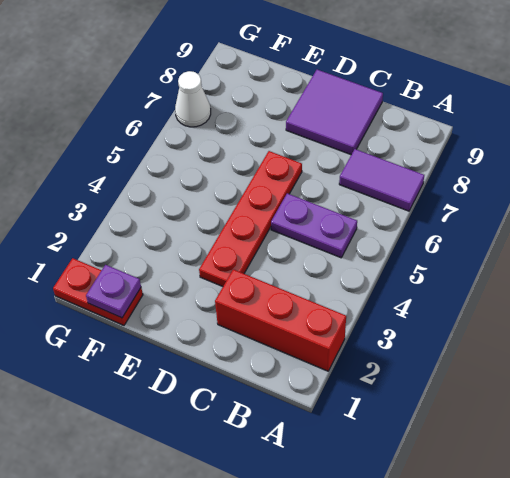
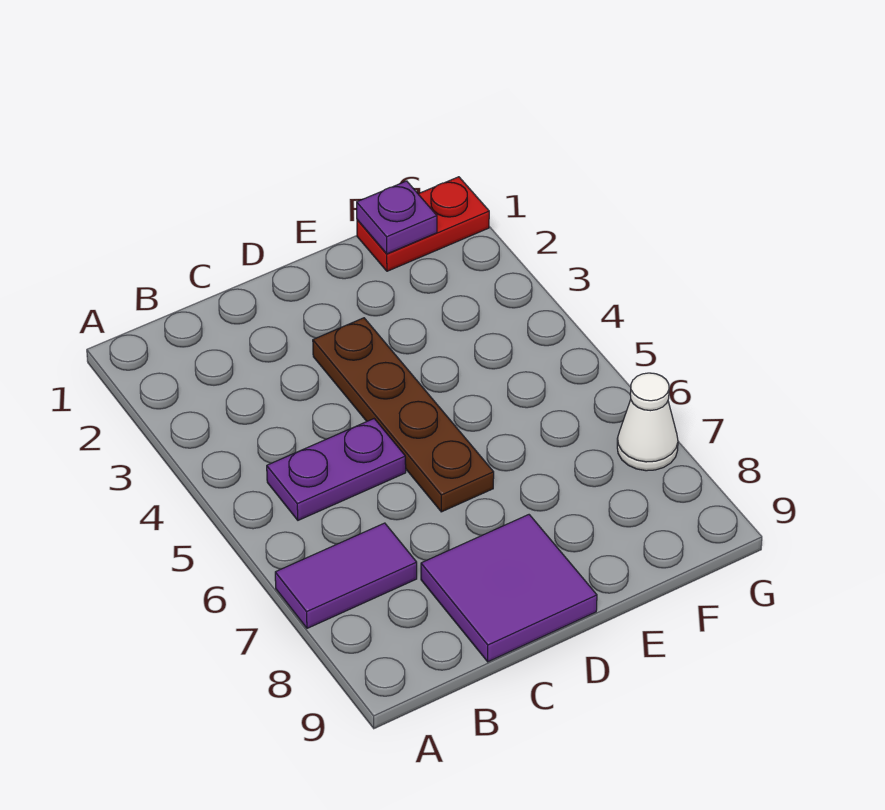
red brick A2:C2 level 1 -> none
red plate D3:D6 level 1 -> brown plate D3:D6 level 1

